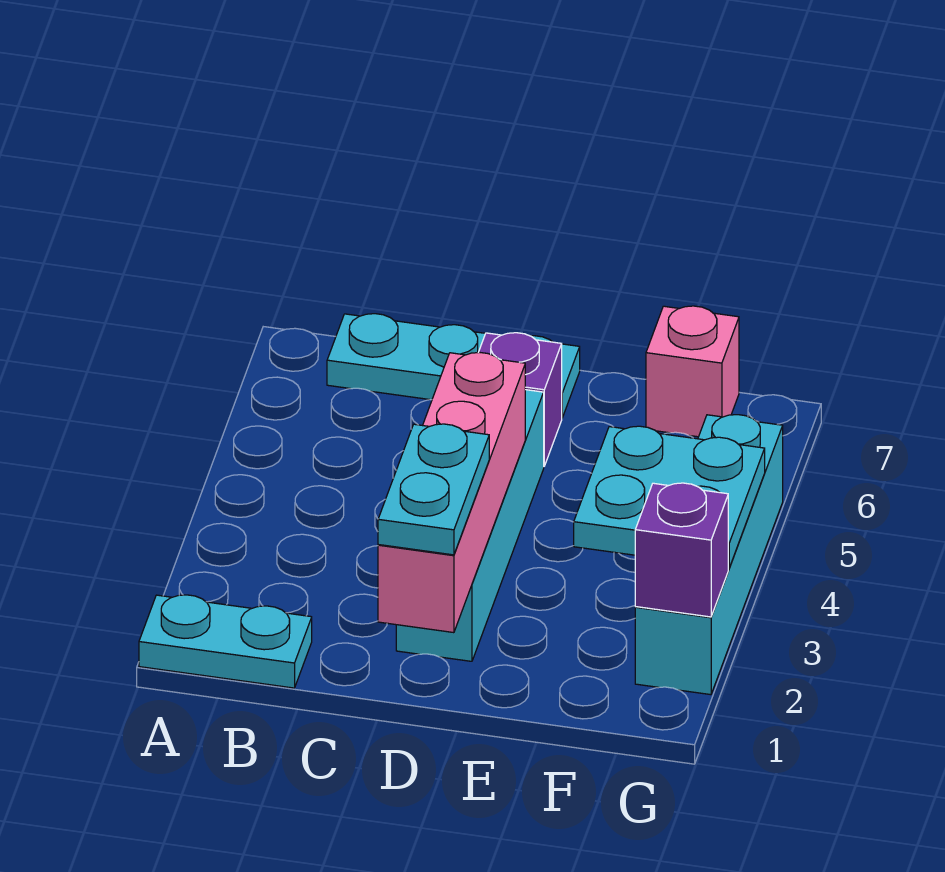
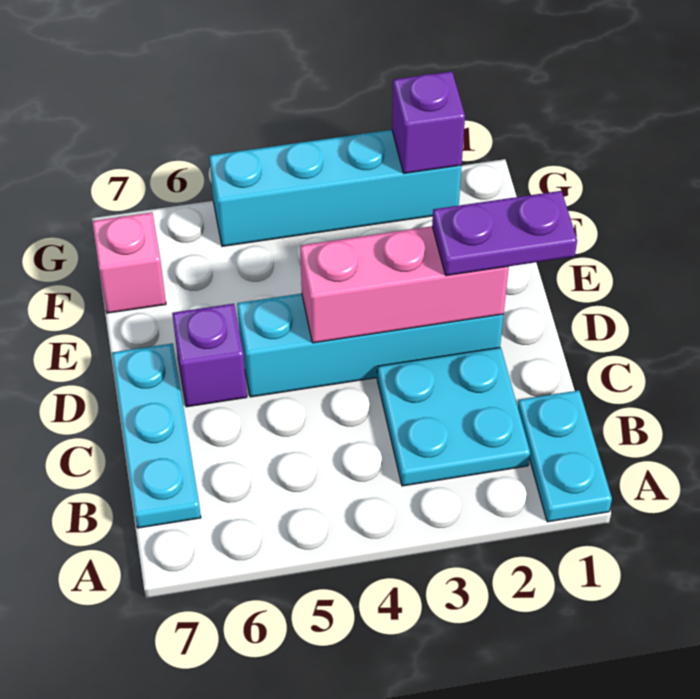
pink brick D1:D4 level 2 -> pink brick D2:D4 level 2
cyan plate D1:D2 level 3 -> purple plate D1:D2 level 3
cyan plate F3:G4 level 2 -> cyan plate B2:C3 level 1

